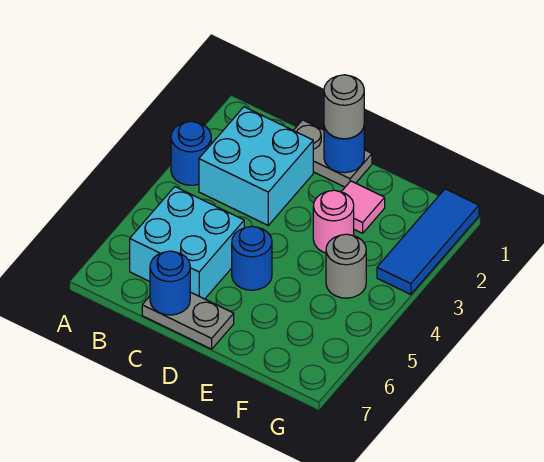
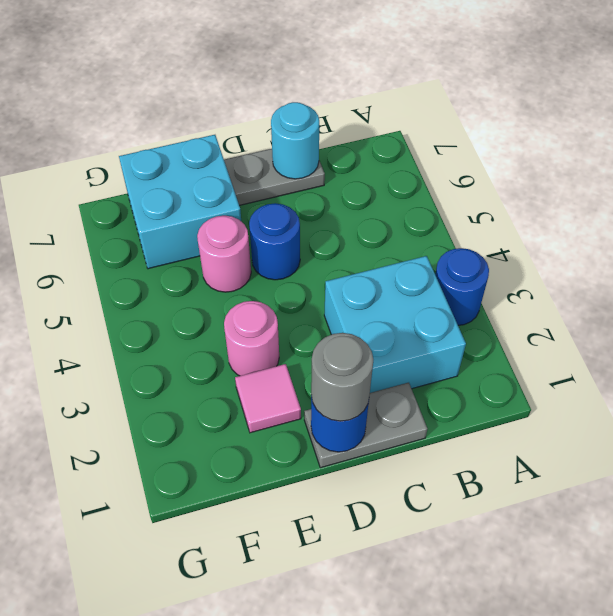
cyan brick B5:C6 level 1 -> cyan brick E6:F7 level 1
blue round brick C7 level 2 -> cyan round brick C7 level 2
none -> pink round brick E5 level 1
grey round brick F4 level 1 -> none
blue tile G1:G3 level 1 -> none

